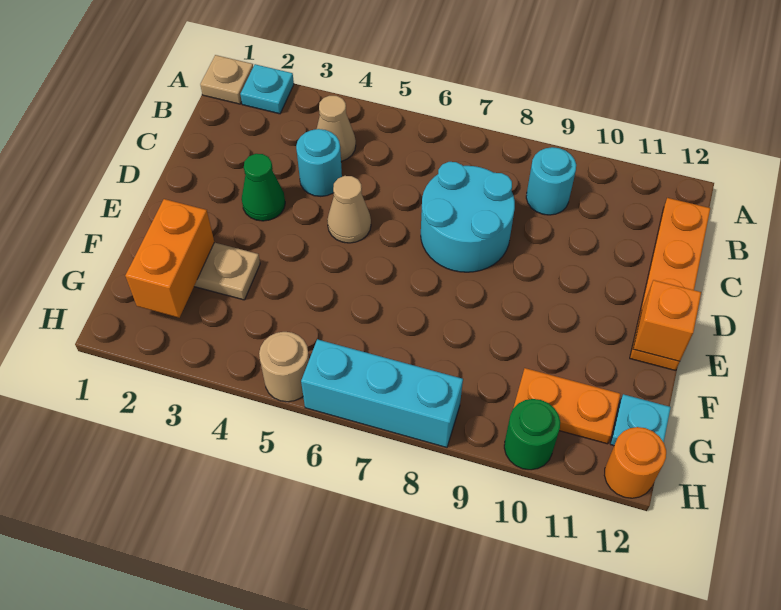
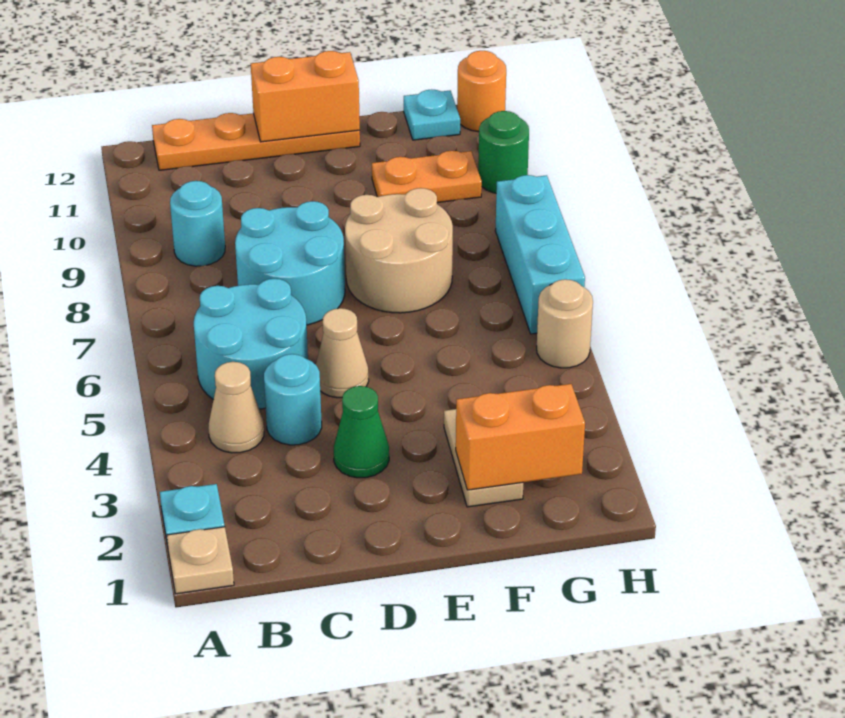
none -> cyan round brick B5:C6 level 1
none -> tan round brick E7:F8 level 1
orange brick E12 level 2 -> orange brick D12:E12 level 2
orange plate G10:G11 level 1 -> orange plate F10:G10 level 1

